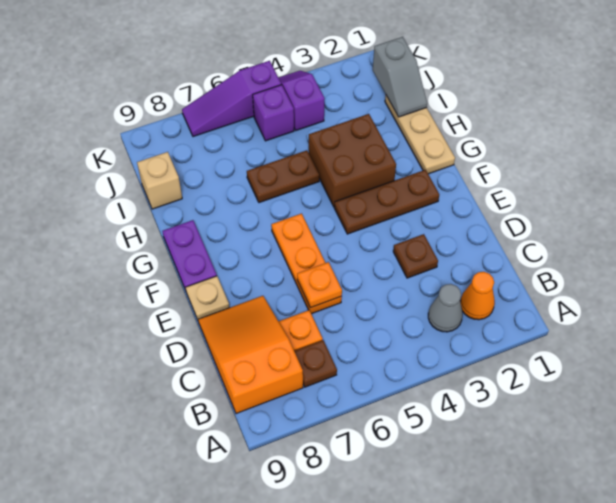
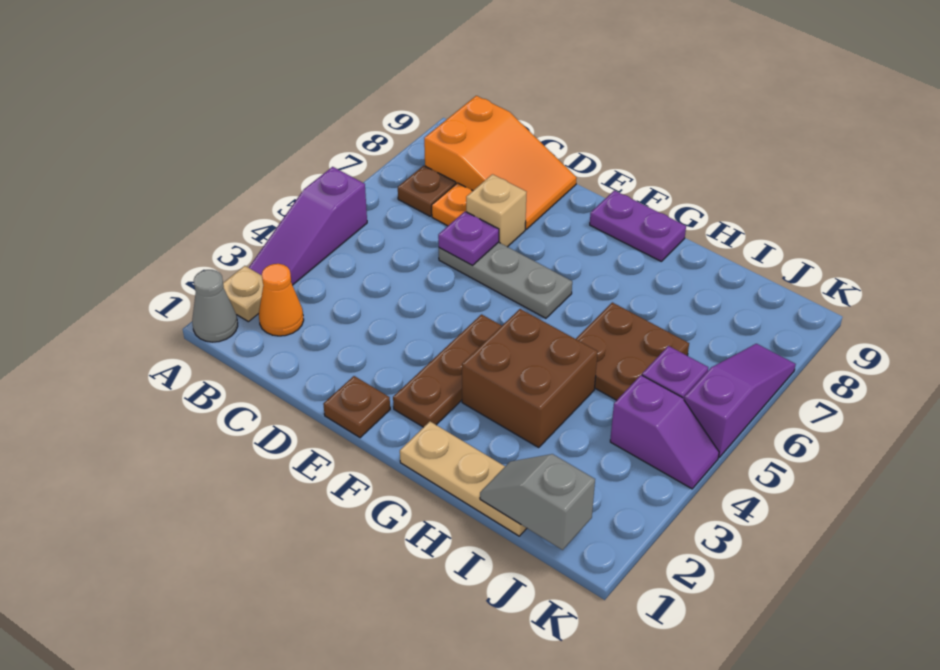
none -> purple slope A3:A5 level 1 top 5
grey cone B3 level 1 -> grey cone A1 level 1
brown plate D3 level 1 -> brown plate E1 level 1
orange plate D6:F6 level 1 -> grey plate D6:F6 level 1
orange plate D6 level 2 -> purple plate D6 level 2
tan plate E9 level 1 -> tan plate A2 level 1
brown plate H5:H6 level 1 -> brown plate H5:I6 level 1
tan brick I9 level 1 -> tan brick D7 level 1

